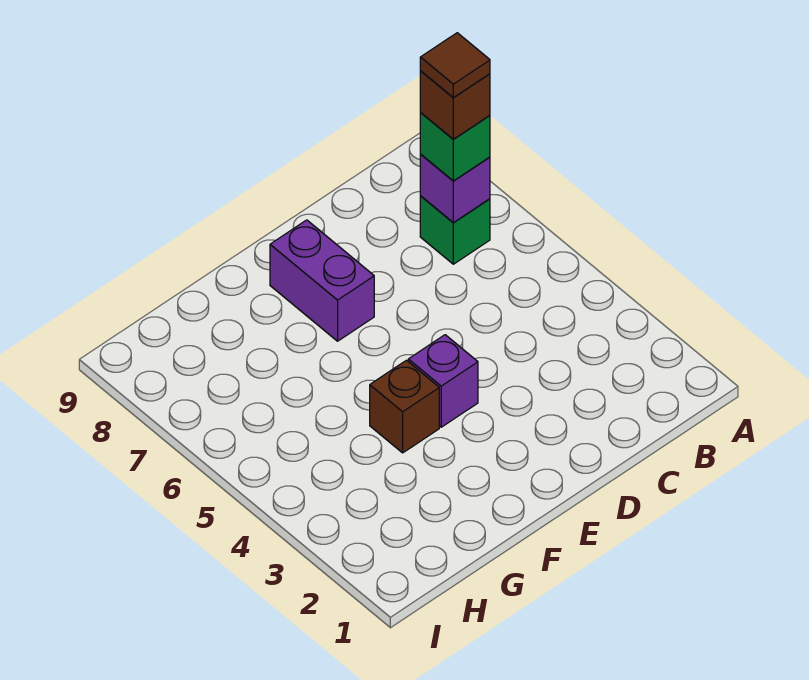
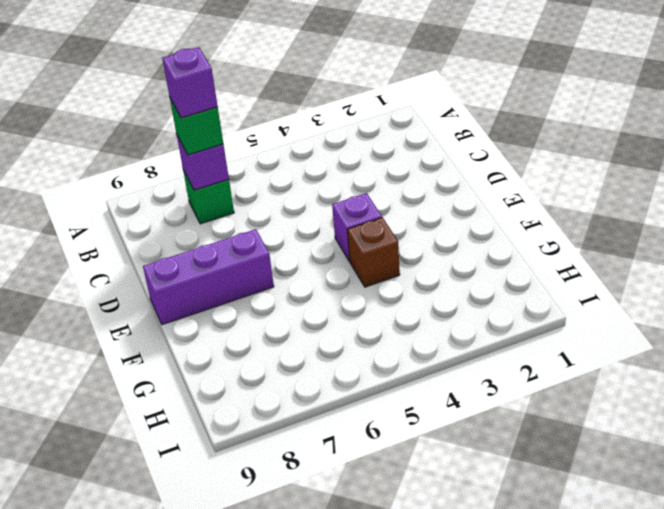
brown brick B7 level 4 -> purple brick B7 level 4
brown tile B7 level 5 -> none
purple brick E7:E8 level 1 -> purple brick E7:E9 level 1

